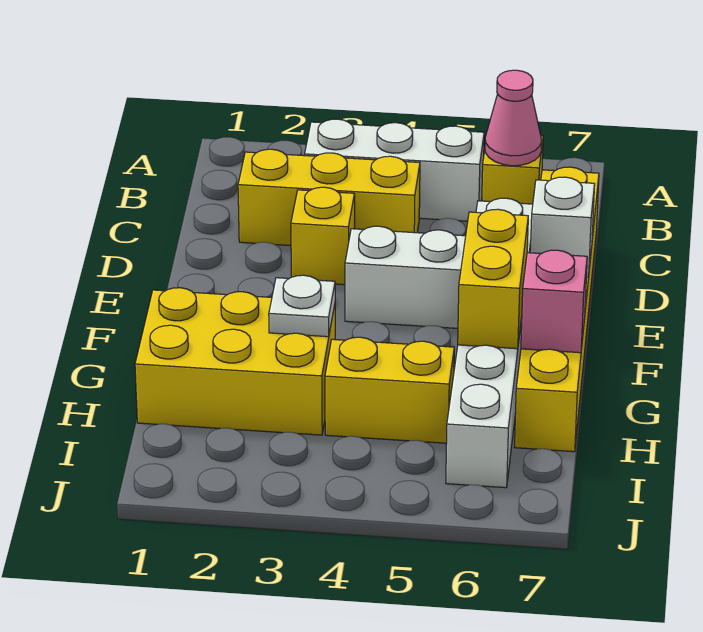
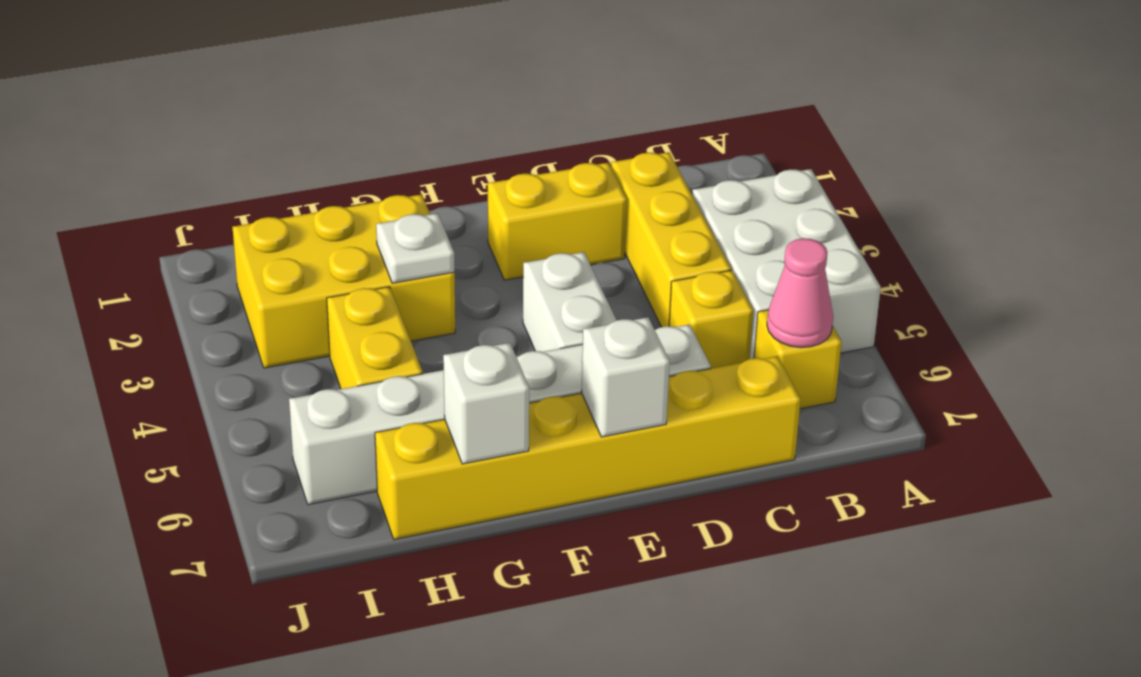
white brick B3:B5 level 1 -> white brick A3:B5 level 1
yellow brick D3 level 1 -> yellow brick C5 level 1
yellow brick F6:G6 level 2 -> yellow brick D2:E2 level 1
yellow brick G1:H3 level 1 -> yellow brick G2:I3 level 1
pink brick G7 level 2 -> white brick G7 level 2

